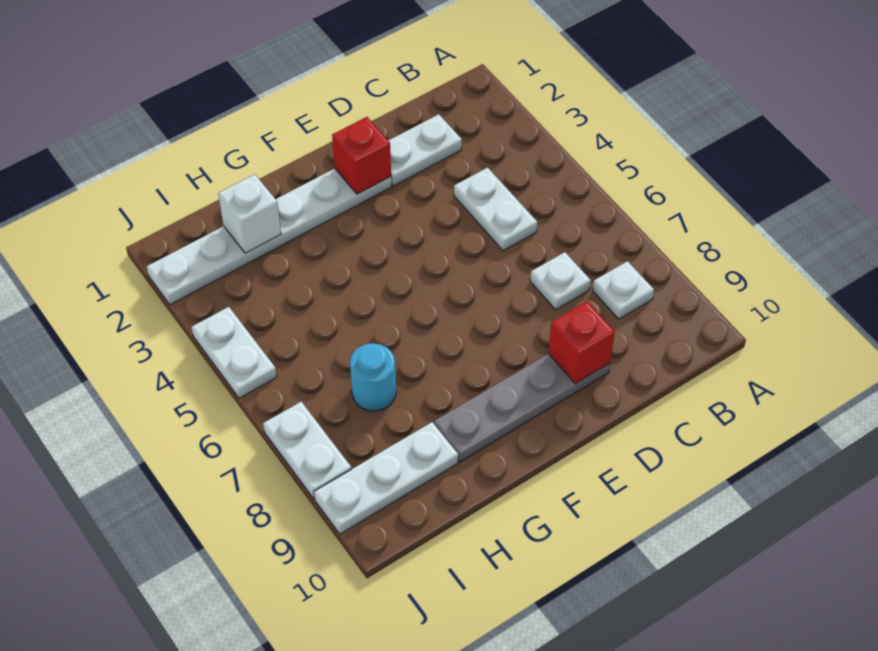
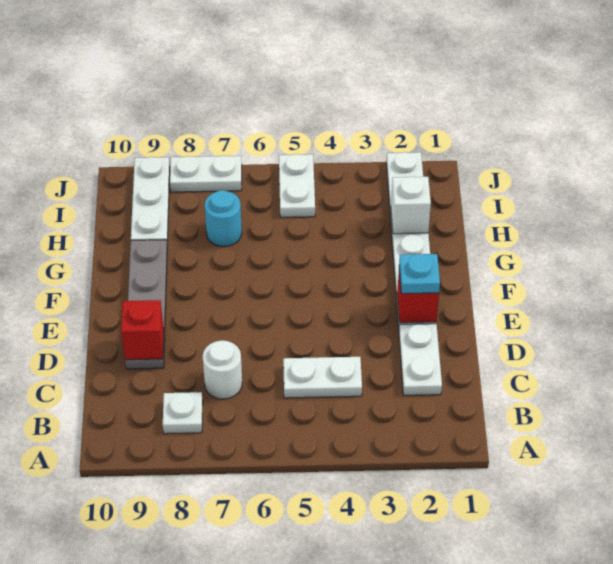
white plate C7 level 1 -> white round brick C7 level 1
none -> cyan plate E2 level 3
white plate J4:J5 level 1 -> white plate I5:J5 level 1

